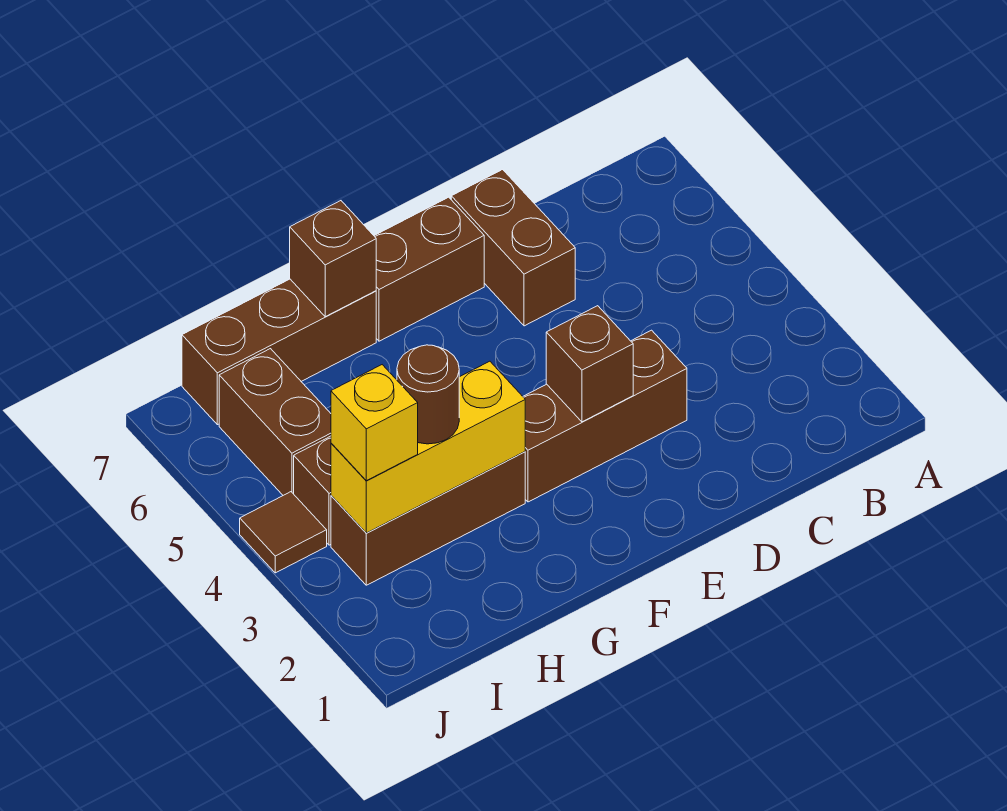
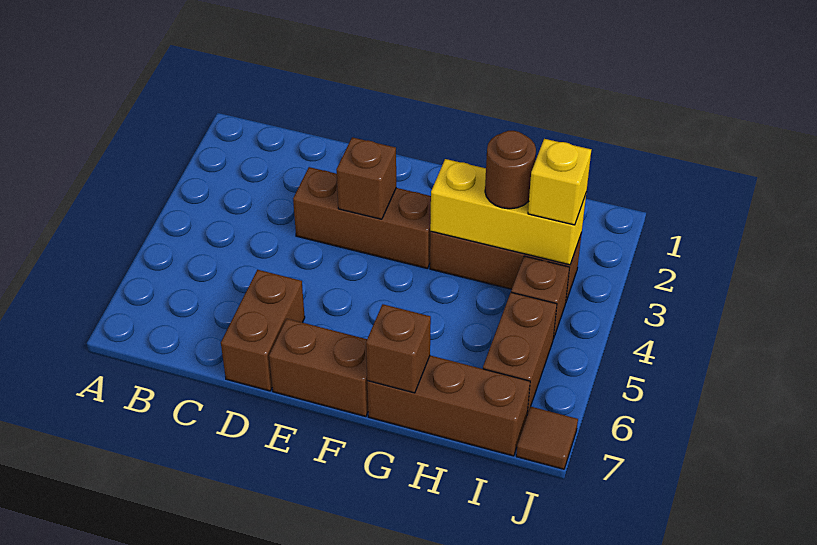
brown tile J4 level 1 -> brown tile J7 level 1

